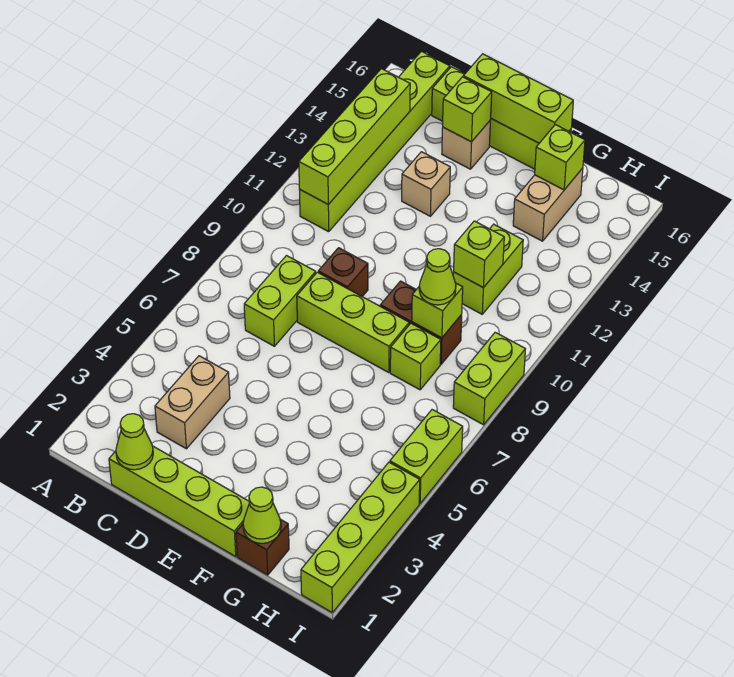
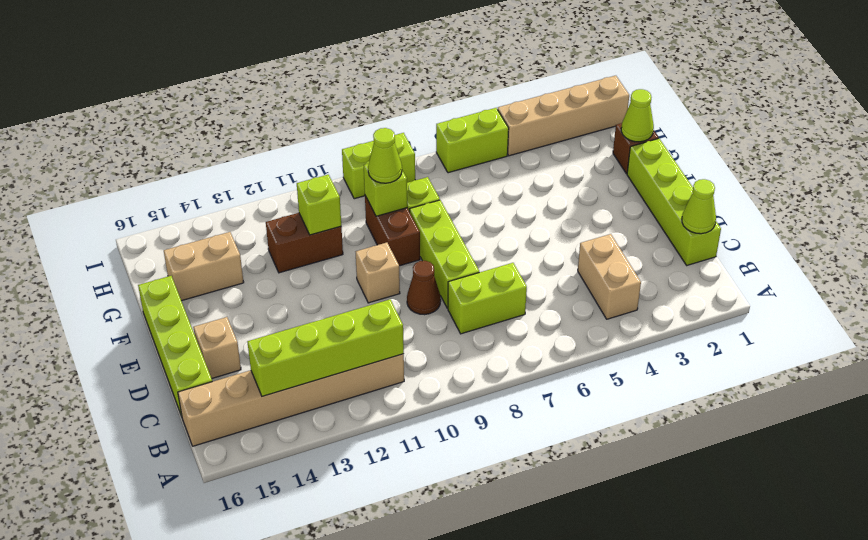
lime brick B11:B16 level 1 -> tan brick B11:B16 level 1
tan brick C3:C4 level 1 -> tan brick B4:C4 level 1
brown brick D9 level 1 -> brown cone D9 level 1
tan brick D13 level 1 -> tan brick E10 level 1
lime brick D15 level 2 -> none
lime brick D16:F16 level 2 -> none
lime brick G11:G12 level 1 -> brown brick G11:G12 level 1
lime brick G15 level 2 -> none
lime brick I1:I4 level 1 -> tan brick I1:I4 level 1

